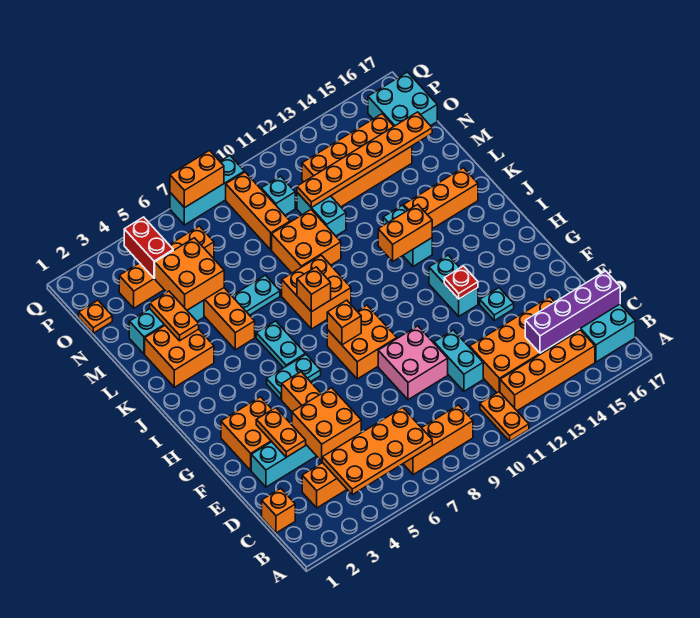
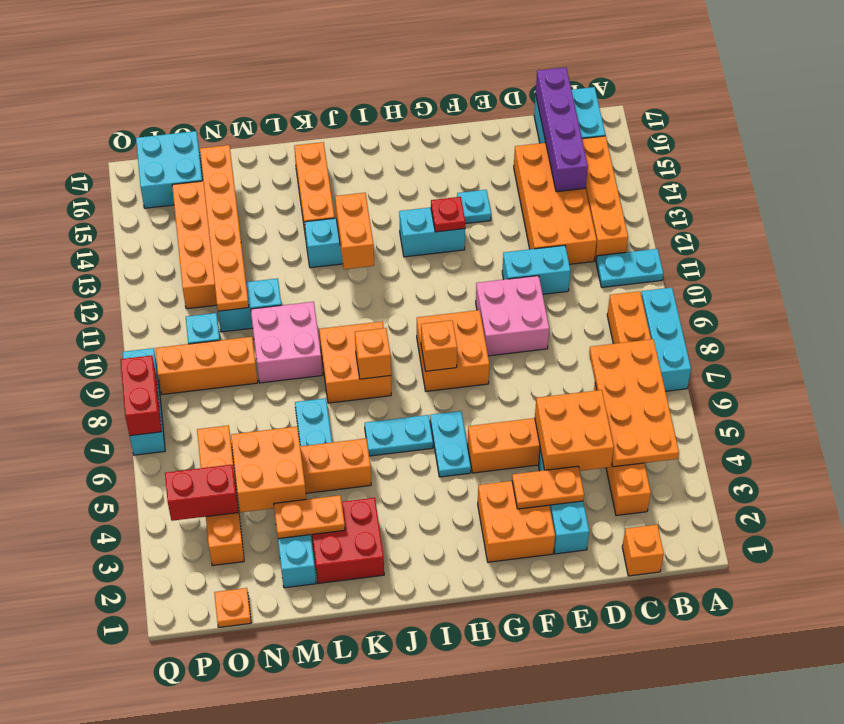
none -> cyan brick A7:A9 level 1
orange plate A11:B11 level 1 -> cyan plate A11:B11 level 1
orange brick K2:L3 level 1 -> red brick K2:L3 level 1
orange brick L9:M10 level 1 -> pink brick L9:M10 level 1
orange brick Q7:Q8 level 2 -> red brick Q7:Q8 level 2

